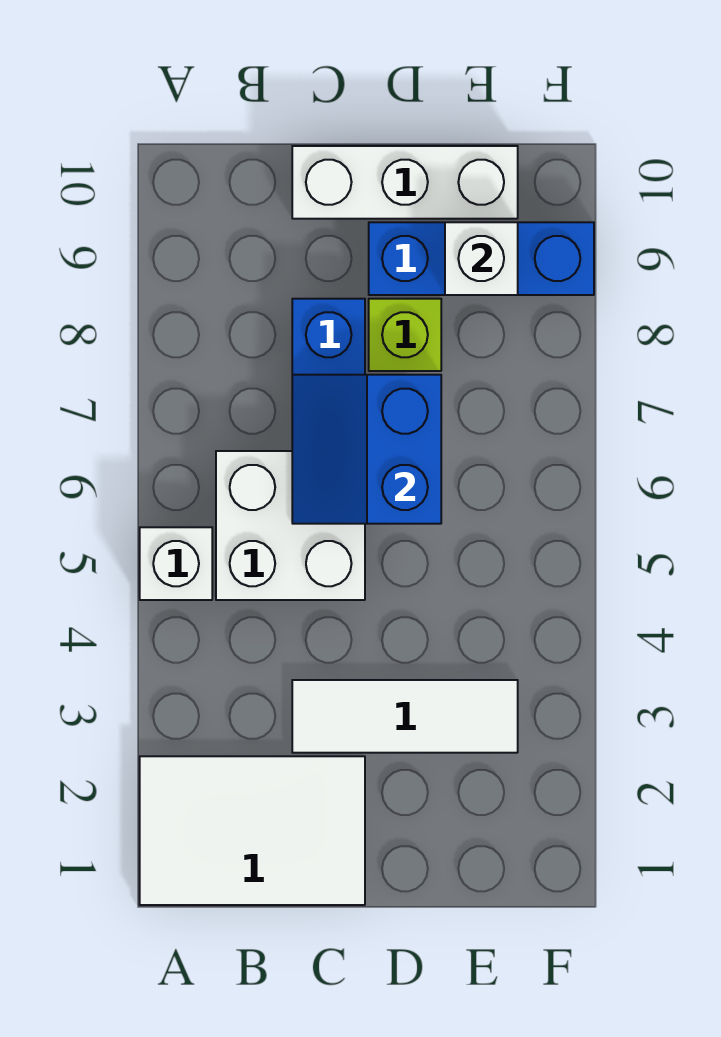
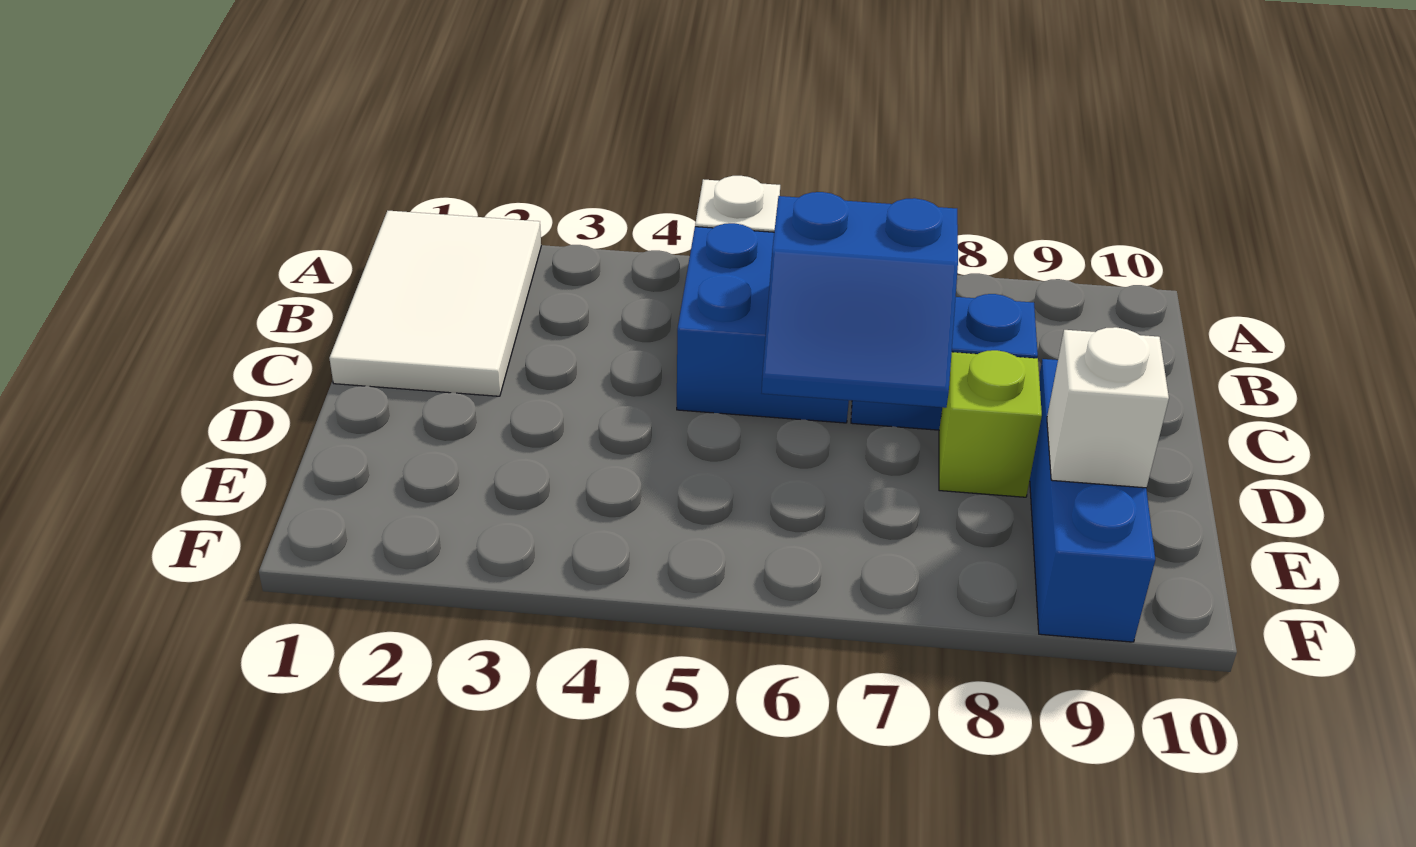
white brick B5:C6 level 1 -> blue brick B5:C6 level 1
white tile C3:E3 level 1 -> none
blue slope C6:D7 level 2 top D -> blue slope C6:D7 level 2 top C
white brick C10:E10 level 1 -> none

